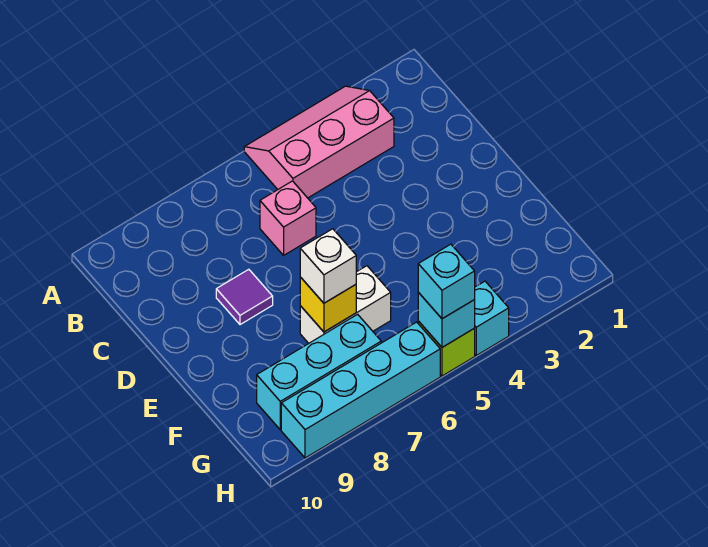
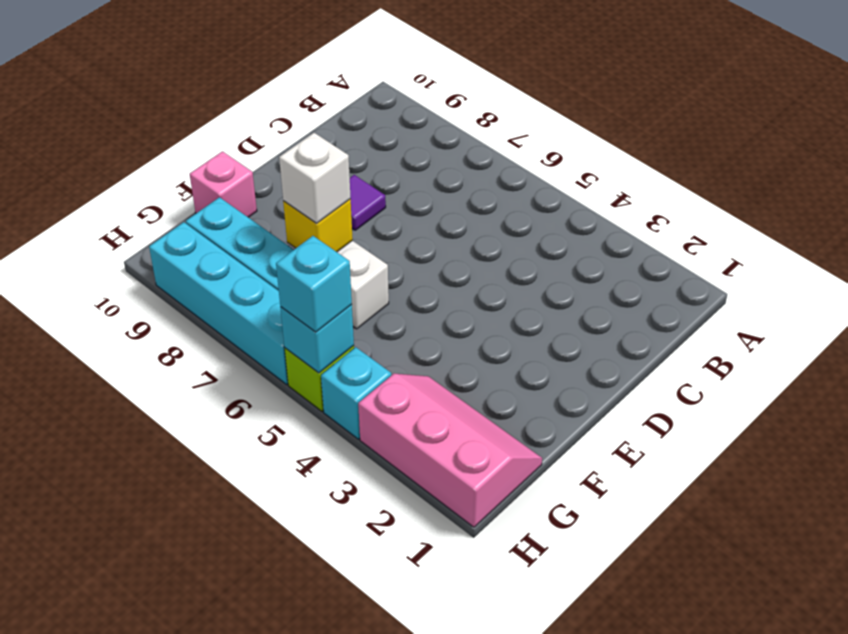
pink slope A3:B5 level 1 top B -> pink slope G1:H3 level 1 top H
pink brick C6 level 1 -> pink brick F10 level 1

